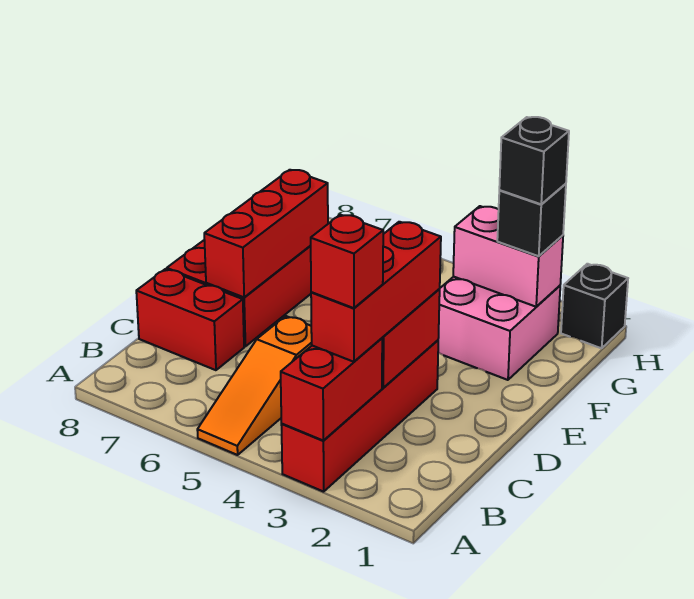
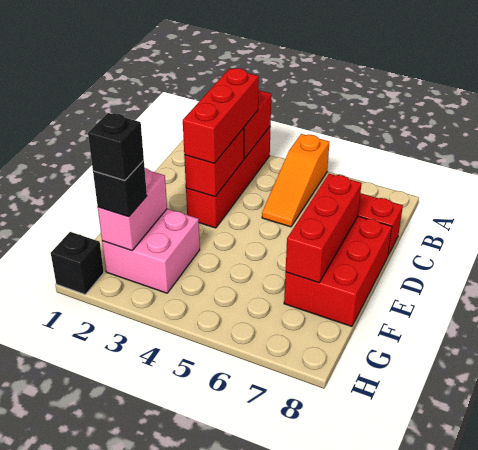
orange slope A5:C5 level 1 top C -> orange slope A5:C5 level 1 top A
red brick B3 level 4 -> none
pink brick G2:G3 level 2 -> pink brick F2:G2 level 2

